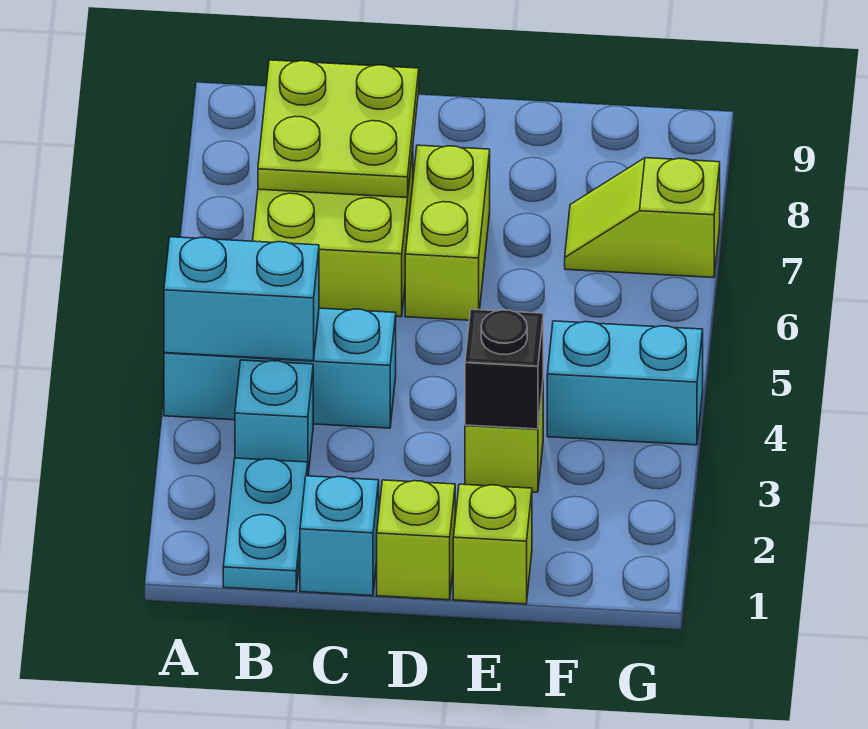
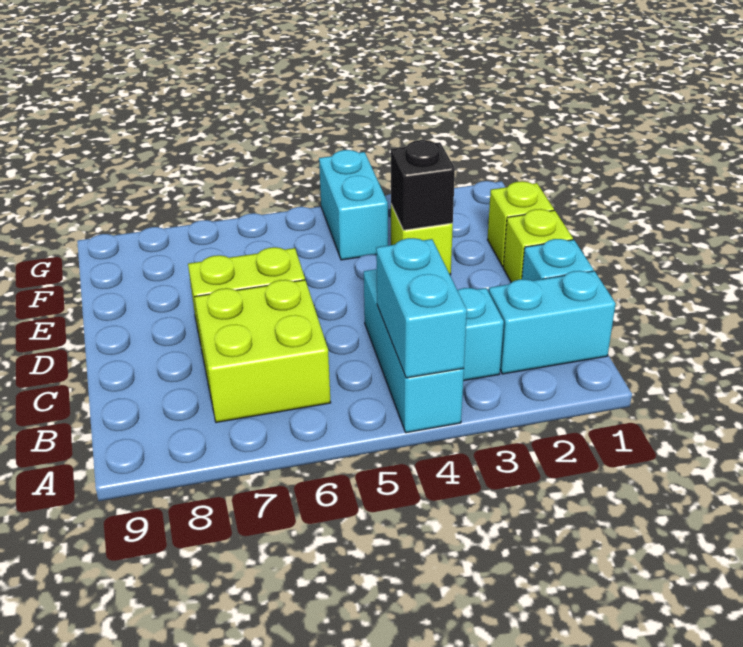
cyan plate B1:B2 level 1 -> cyan brick B1:B2 level 1
lime plate B7:C8 level 2 -> none
lime slope F7:G7 level 1 top G -> none

